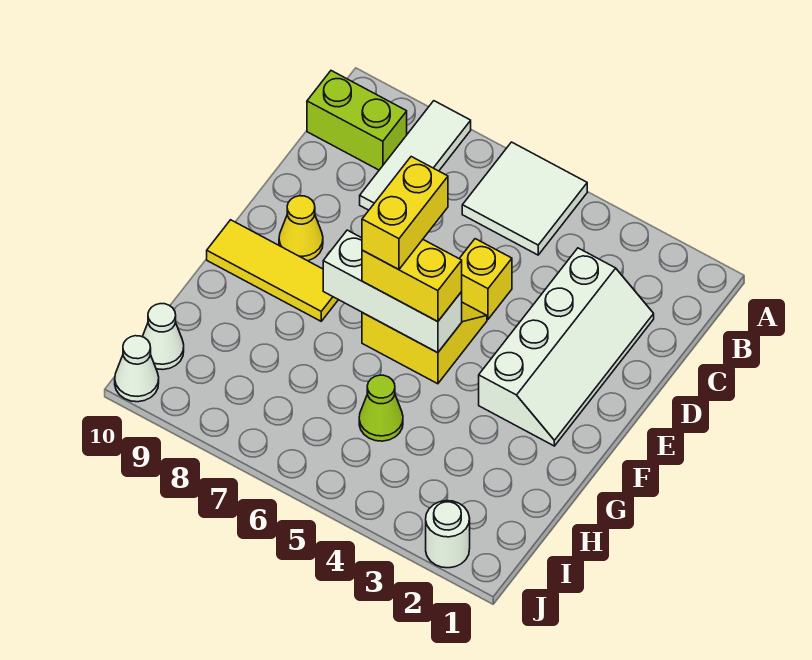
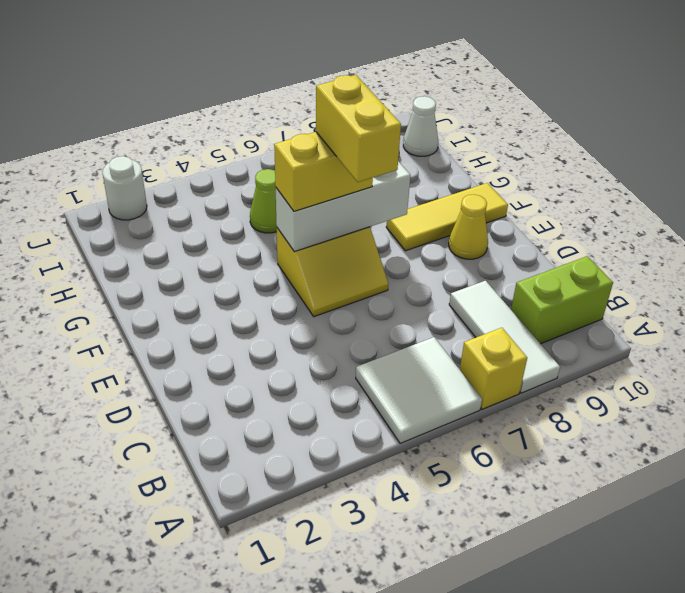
white slope C2:F3 level 1 top 3 -> none
yellow brick D5 level 1 -> yellow brick A7 level 1
white cone J10 level 1 -> none

